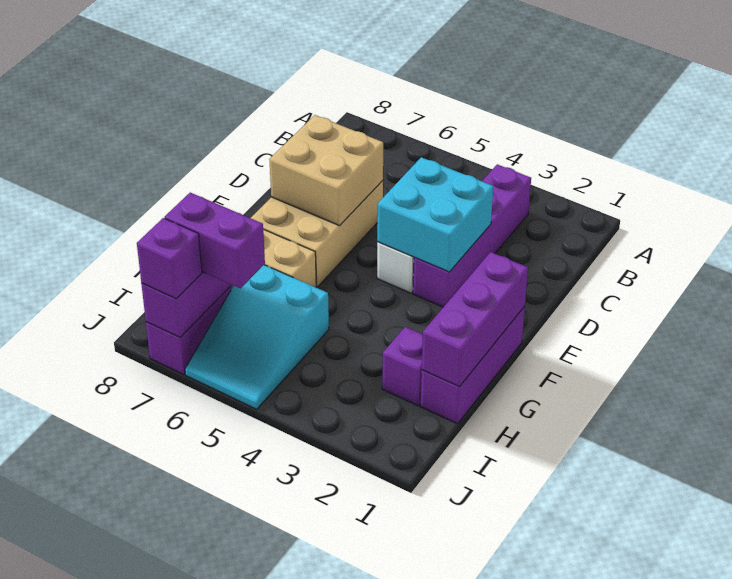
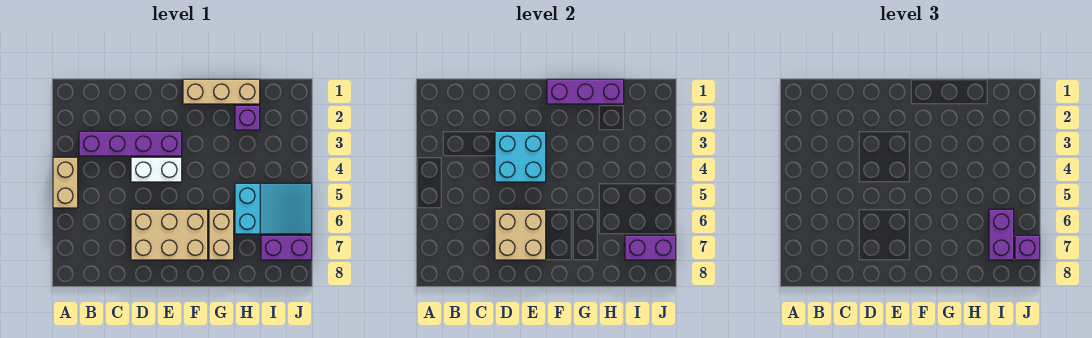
none -> tan brick A4:A5 level 1
purple brick F1:H1 level 1 -> tan brick F1:H1 level 1

